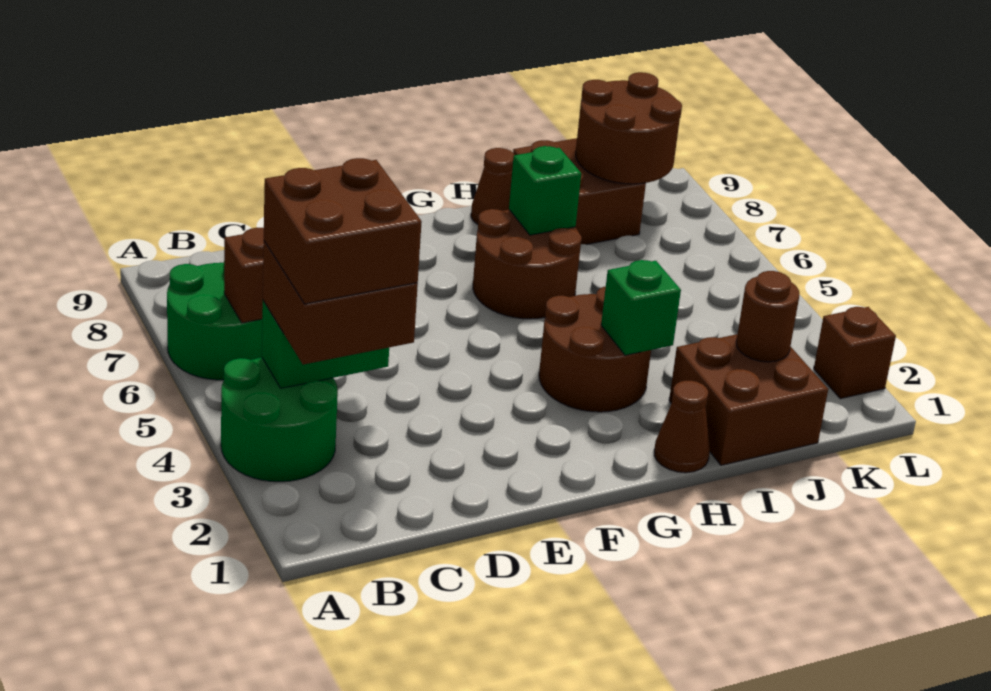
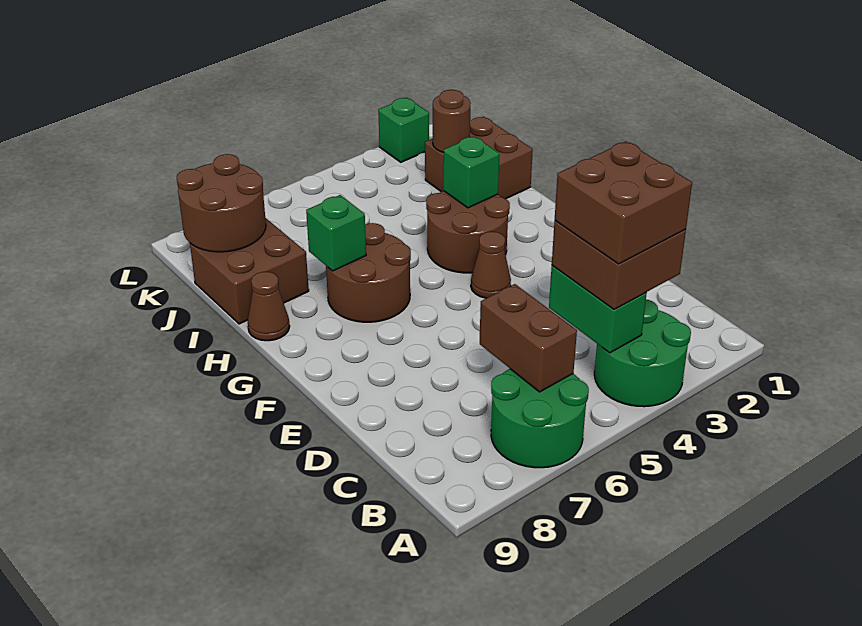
brown cone H1 level 1 -> brown cone F4 level 1
brown brick L2 level 1 -> green brick L2 level 1

